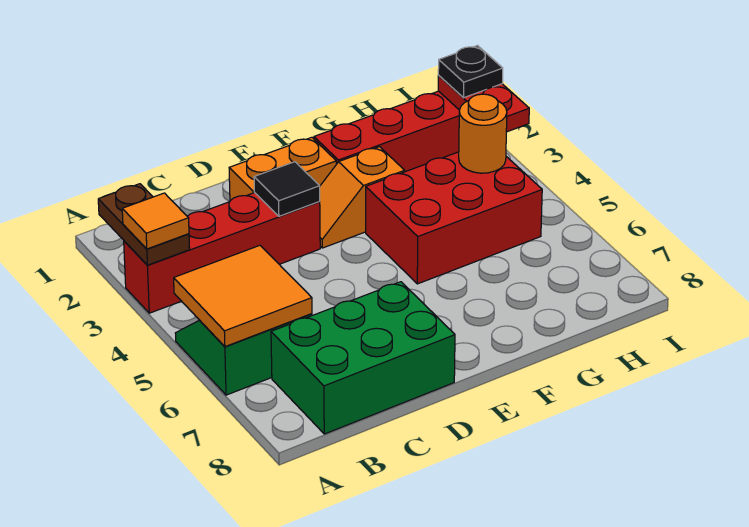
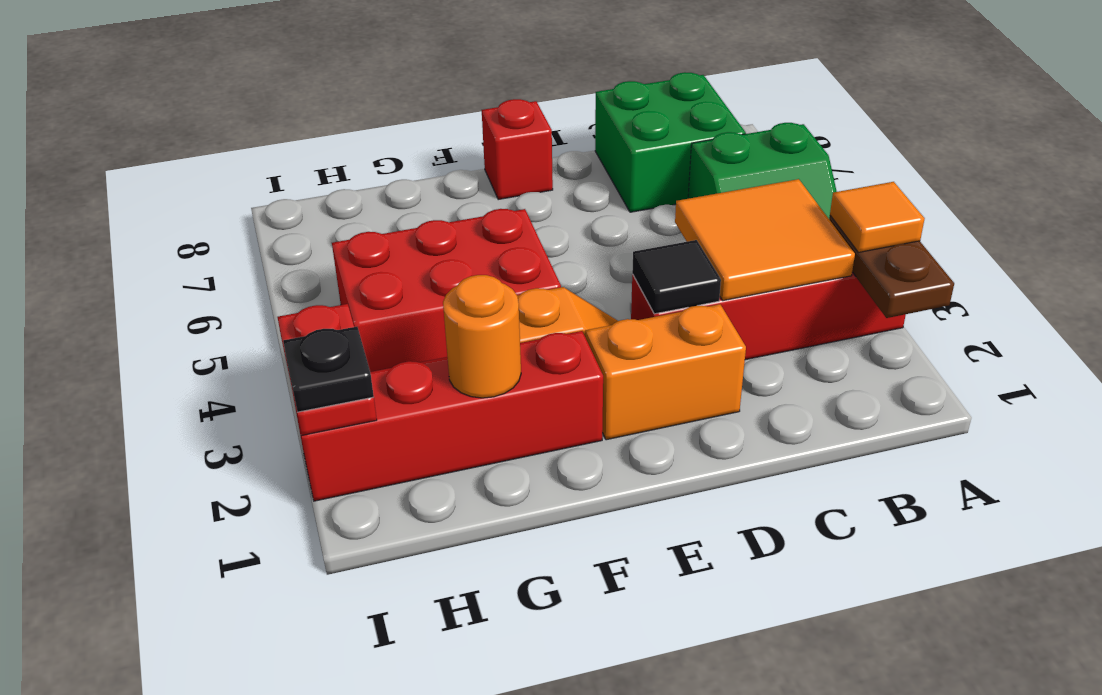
orange tile A5:B6 level 2 -> orange tile B3:C4 level 2
green brick B7:D8 level 1 -> green brick B7:C8 level 1
none -> red brick E8 level 1
orange round brick H4 level 2 -> orange round brick G2 level 2

